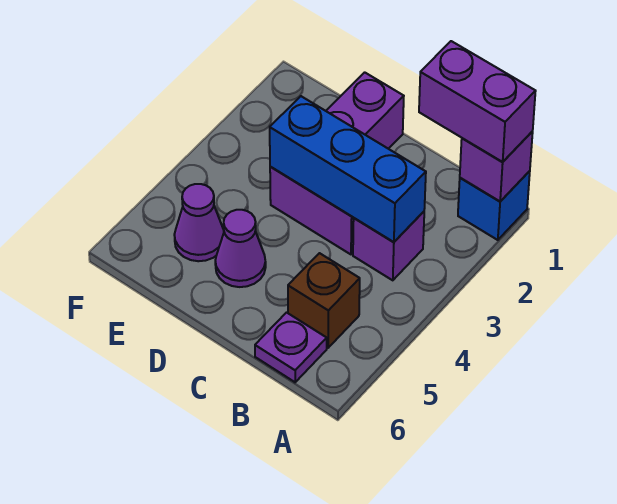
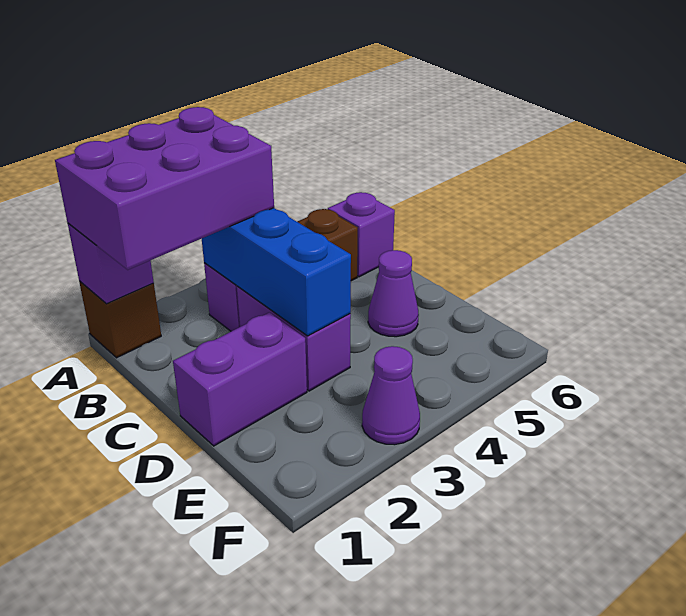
blue brick A1 level 1 -> brown brick A1 level 1
purple brick A1:B1 level 3 -> purple brick A1:B3 level 3
purple plate B6 level 1 -> purple brick B6 level 1
purple cone E5 level 1 -> purple cone F3 level 1

